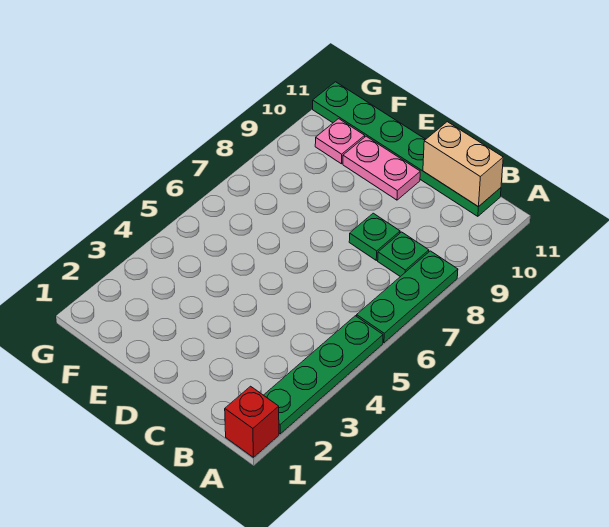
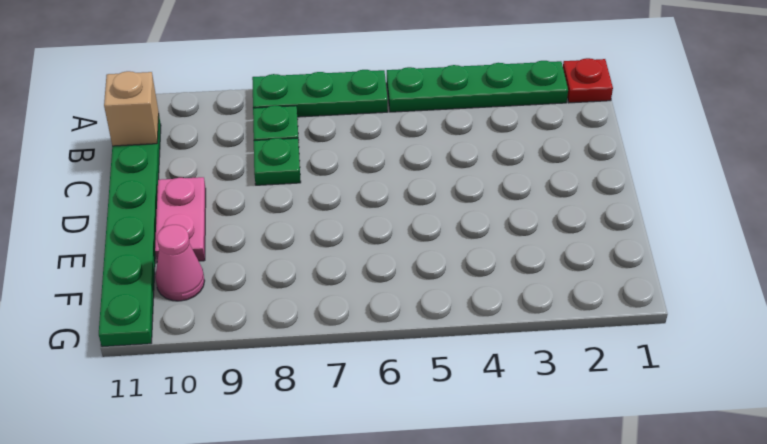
red brick A1 level 1 -> red plate A1 level 1
tan brick B11:C11 level 2 -> tan brick B11 level 2
pink plate F10 level 1 -> pink cone F10 level 1

